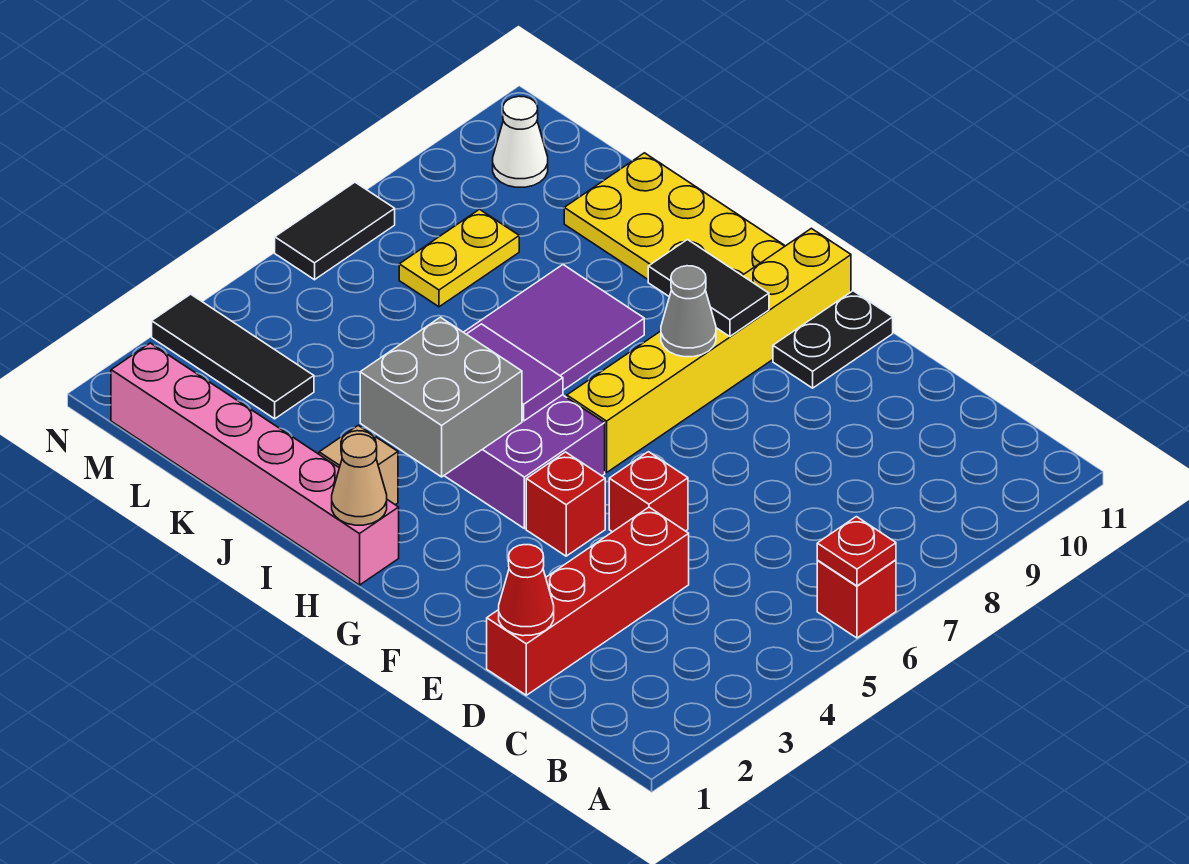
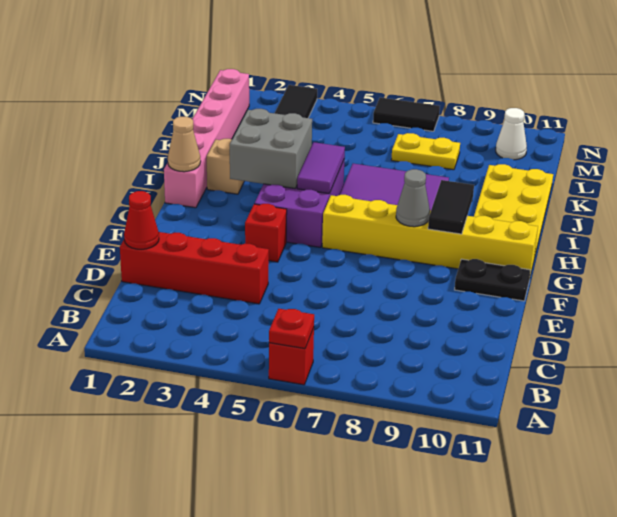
red brick E5 level 1 -> none

